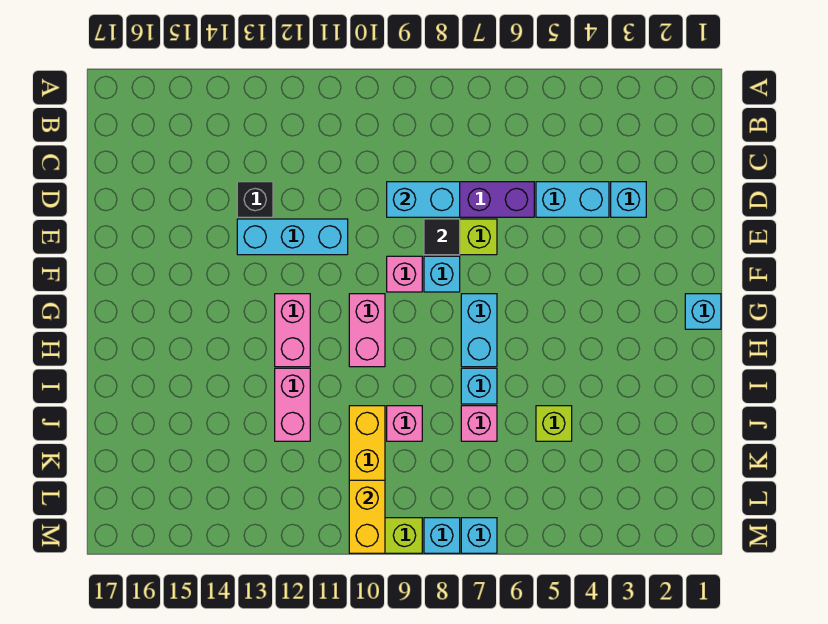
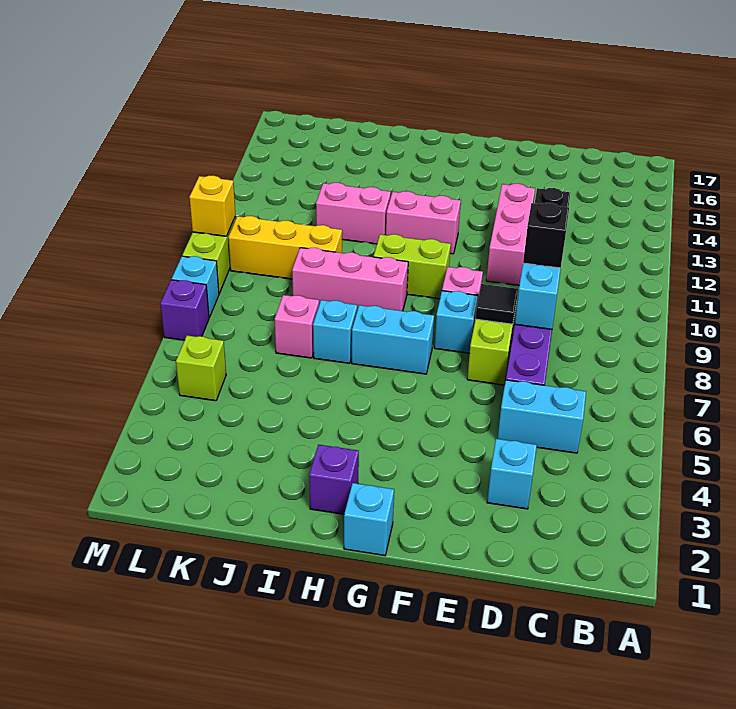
cyan brick D4:D5 level 1 -> cyan brick C5:D5 level 1
none -> black brick D9 level 3
cyan brick E11:E13 level 1 -> pink brick E11:E13 level 1
pink brick G10:H10 level 1 -> lime brick G10:H10 level 1
none -> purple brick H2 level 1
lime brick J5 level 1 -> lime brick L5 level 1
pink brick J9 level 1 -> pink brick H9:J9 level 1
yellow brick L10:M10 level 2 -> yellow brick M10 level 2
cyan brick M7 level 1 -> purple brick M7 level 1

